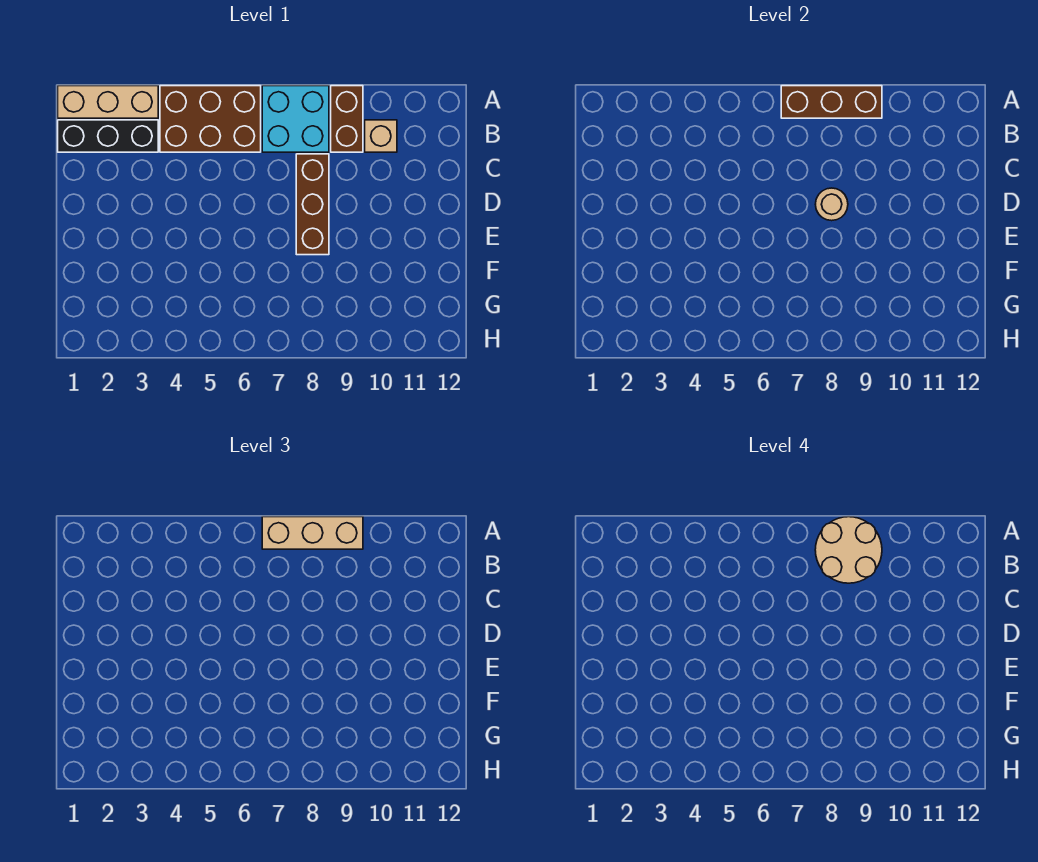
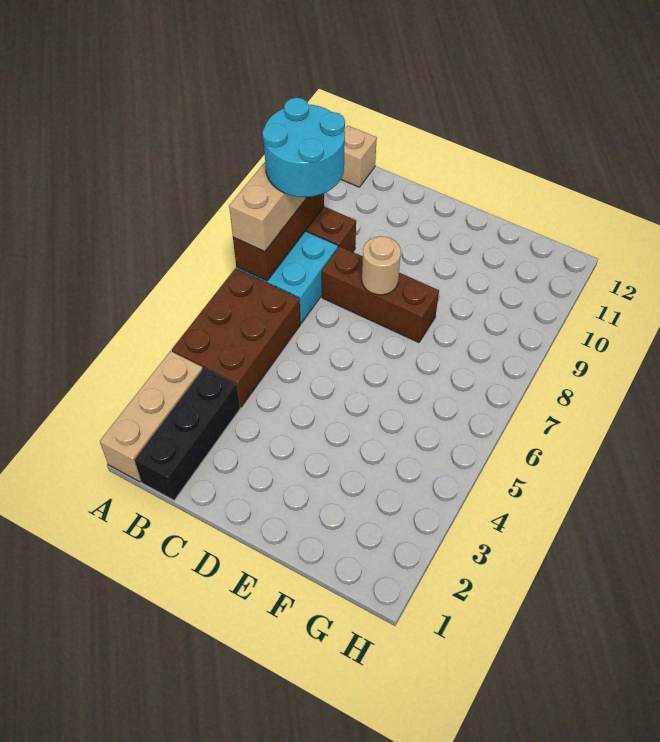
tan round brick A8:B9 level 4 -> cyan round brick A8:B9 level 4
tan brick B10 level 1 -> tan brick A12 level 1

